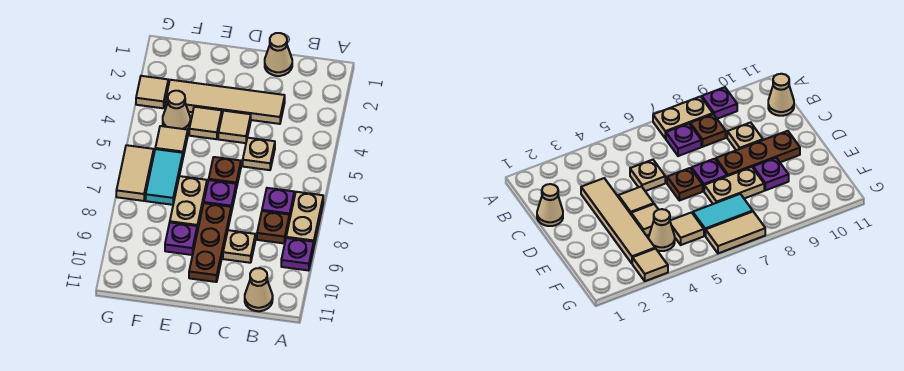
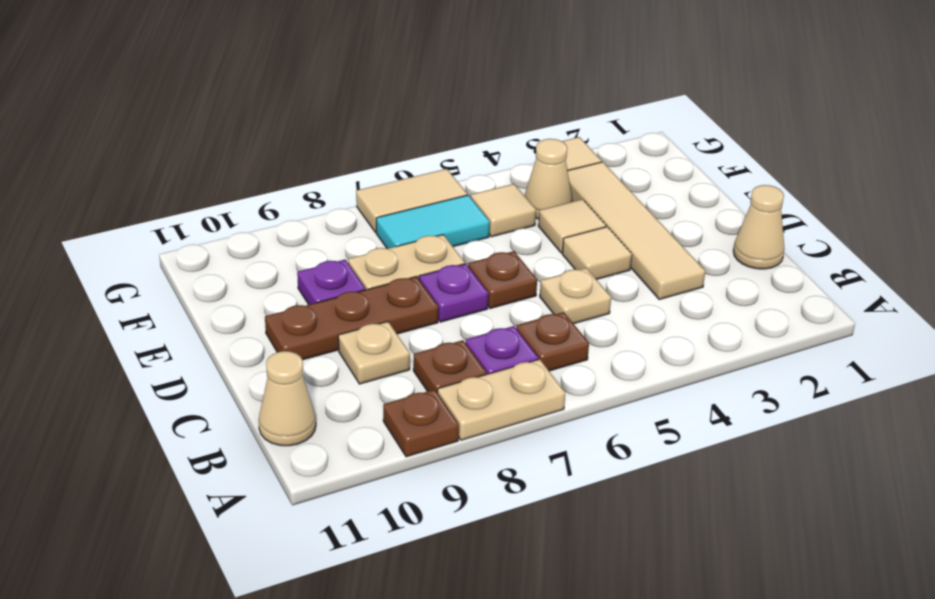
purple plate A9 level 1 -> brown plate A9 level 1
none -> brown plate B6 level 1

